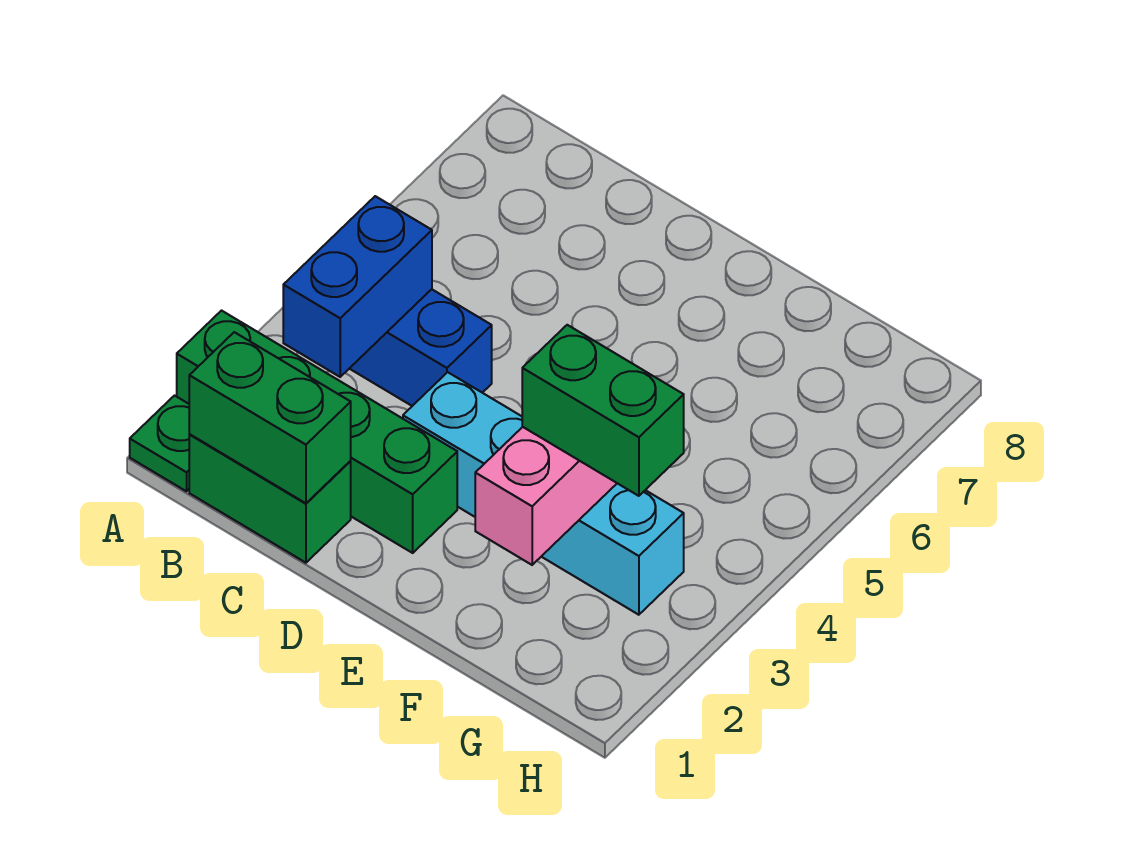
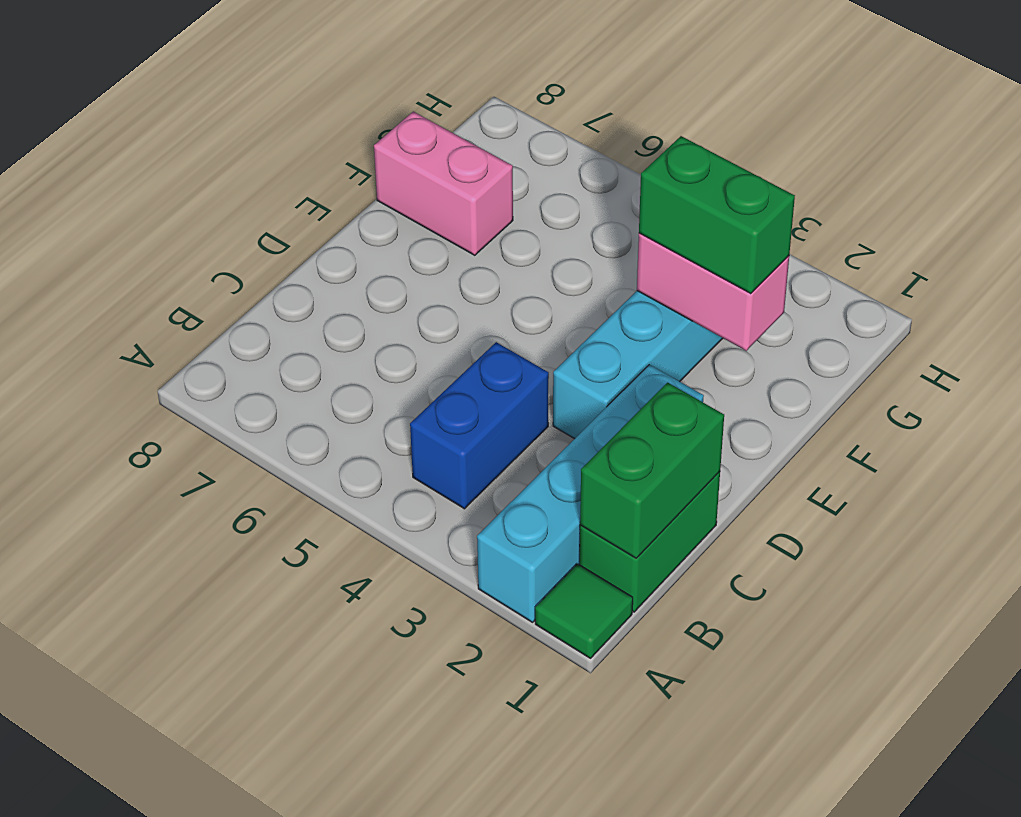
green plate A1 level 1 -> green tile A1 level 1
green brick A2:D2 level 1 -> cyan brick A2:D2 level 1
blue brick B3:B4 level 2 -> none
green brick F3:G3 level 3 -> green brick F2:F3 level 3
none -> pink brick F7:F8 level 1

